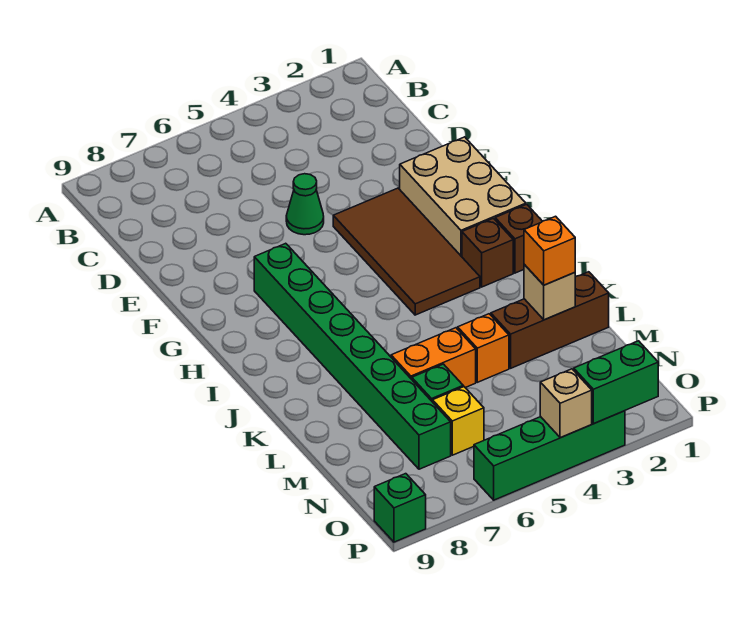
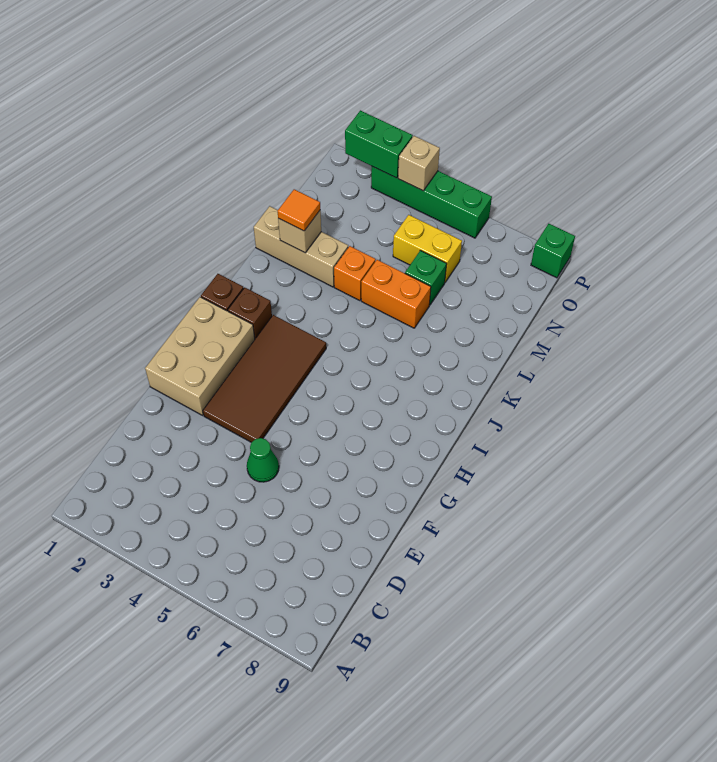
green brick G7:N7 level 1 -> none
brown brick L1:L3 level 1 -> tan brick L1:L3 level 1
orange brick L2 level 3 -> orange tile L2 level 3
yellow brick N6 level 1 -> yellow brick N5:N6 level 1

